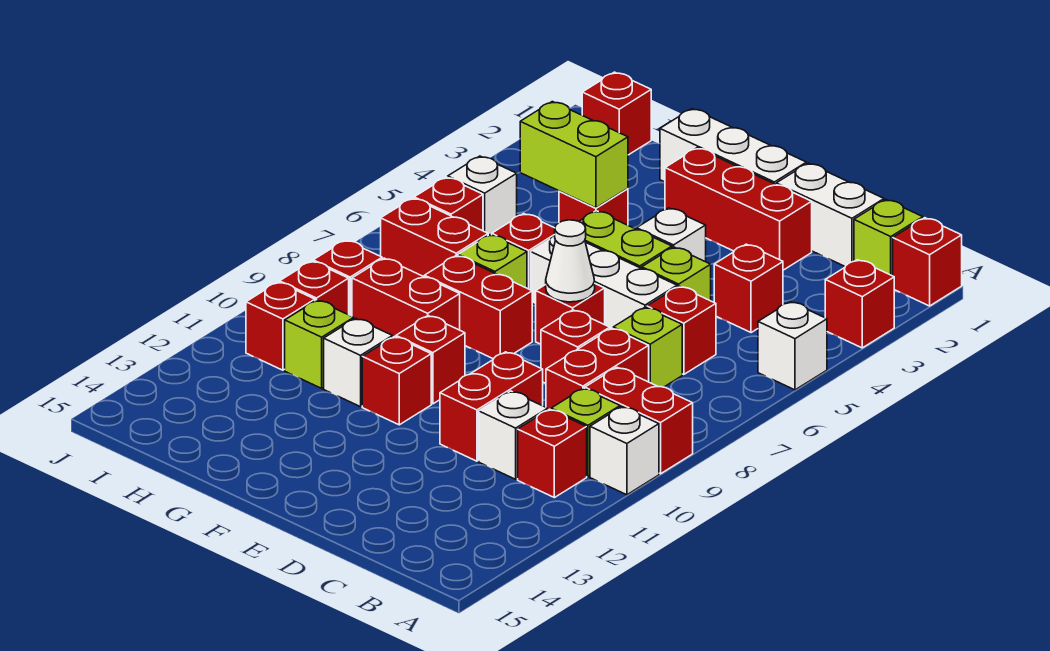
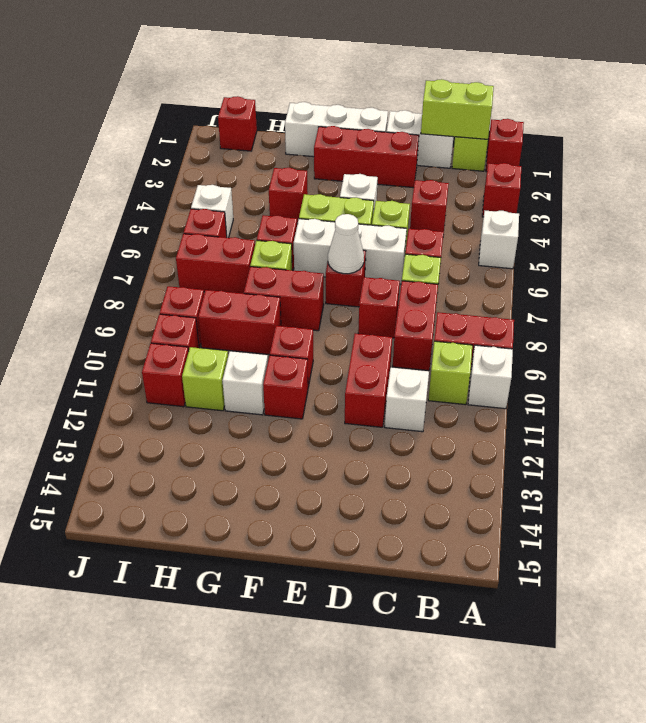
red brick B11 level 1 -> none
lime brick G4:H4 level 2 -> lime brick B1:C1 level 2

